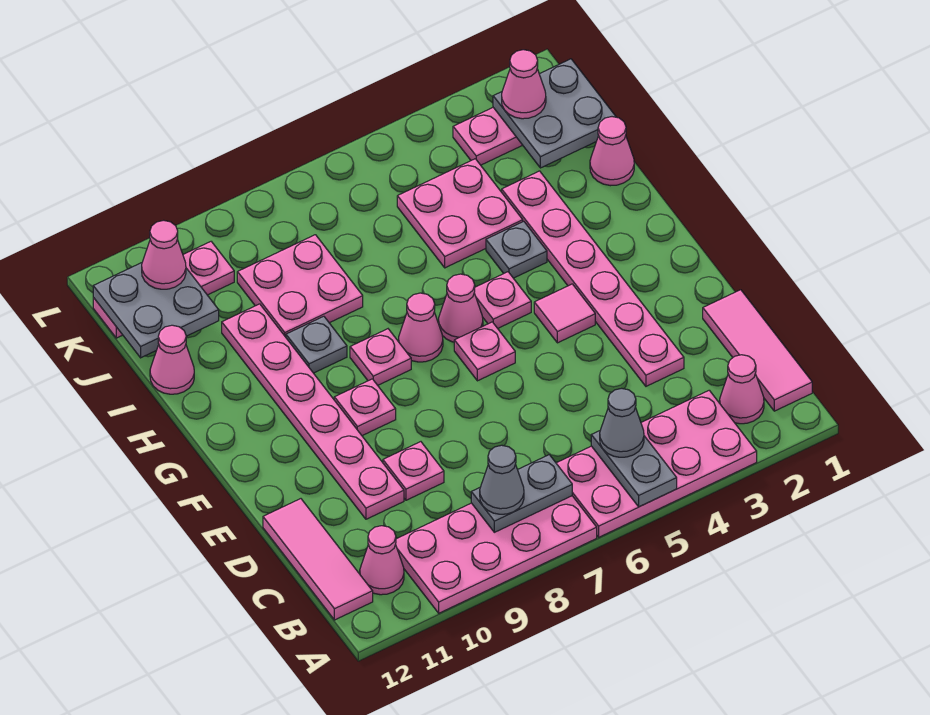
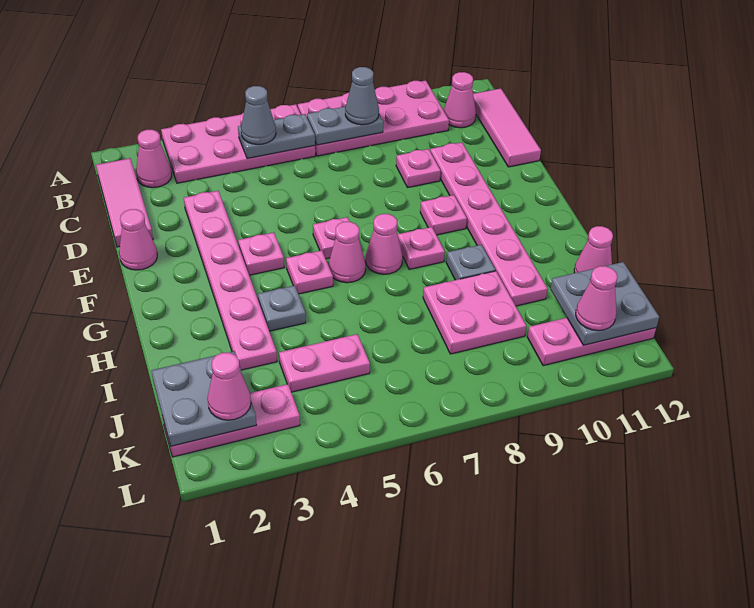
grey plate A5:B5 level 2 -> grey plate B5:B6 level 2
pink tile F4 level 1 -> pink plate F4 level 1
pink cone I1 level 1 -> pink cone E1 level 1
pink plate I4:J5 level 1 -> pink plate J4:J5 level 1

